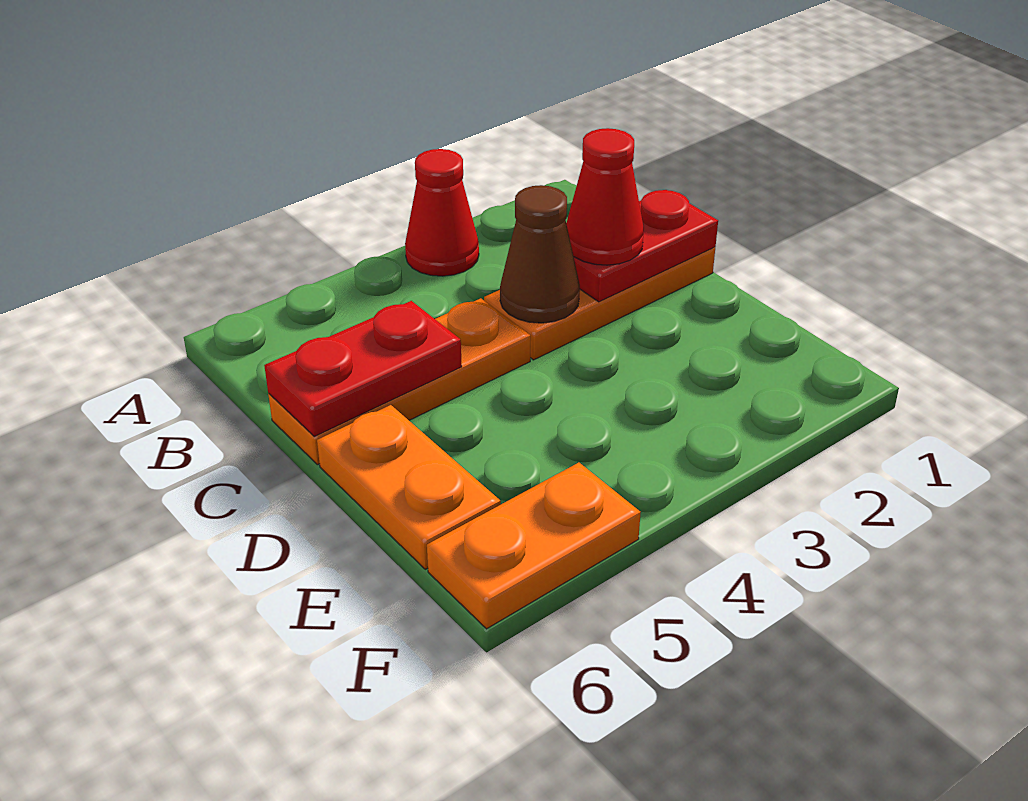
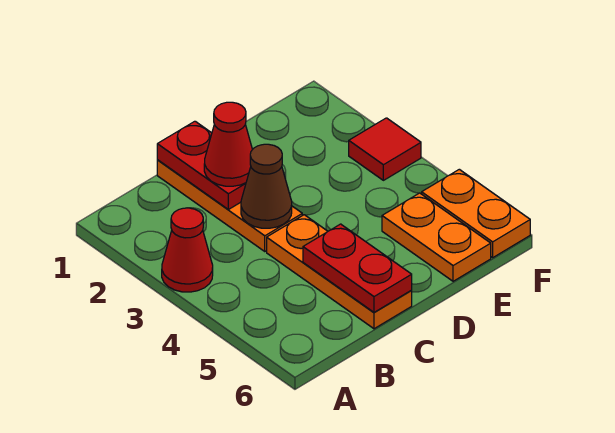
orange plate D6:E6 level 1 -> orange plate E5:E6 level 1
none -> red tile F3 level 1

